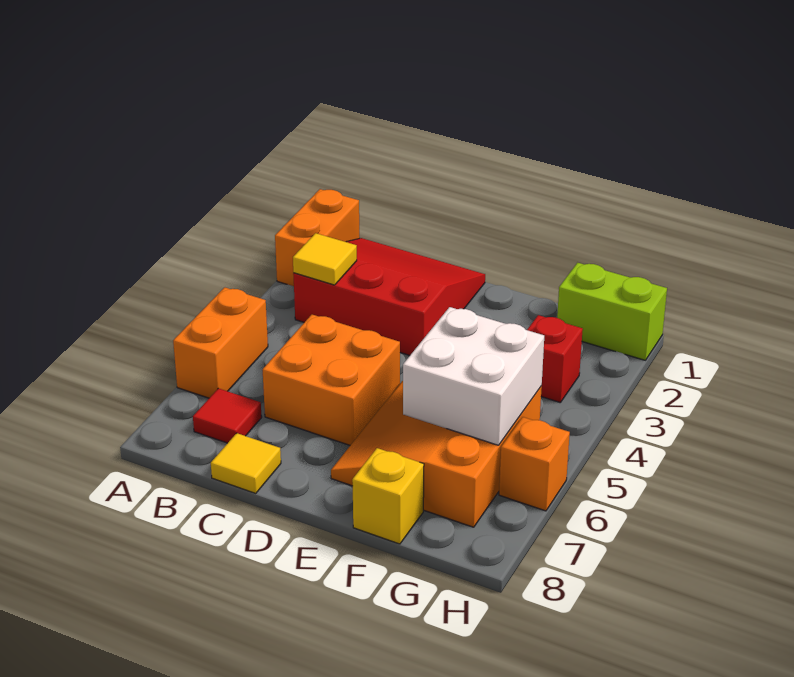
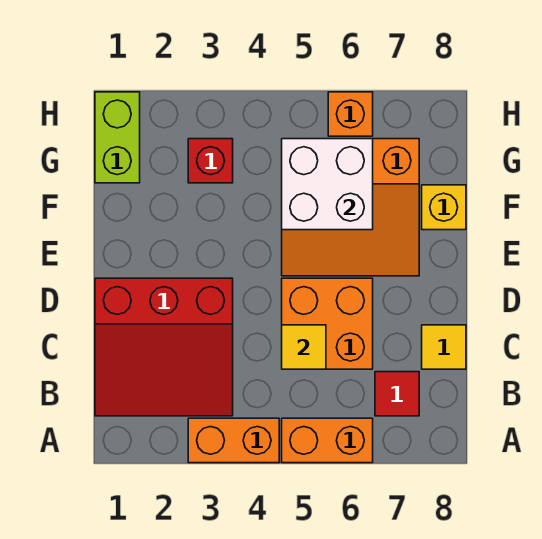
orange brick A1:A2 level 1 -> orange brick A3:A4 level 1
red slope B1:D3 level 1 top 3 -> red slope B1:D3 level 1 top D
yellow tile B3 level 2 -> yellow tile C5 level 2

